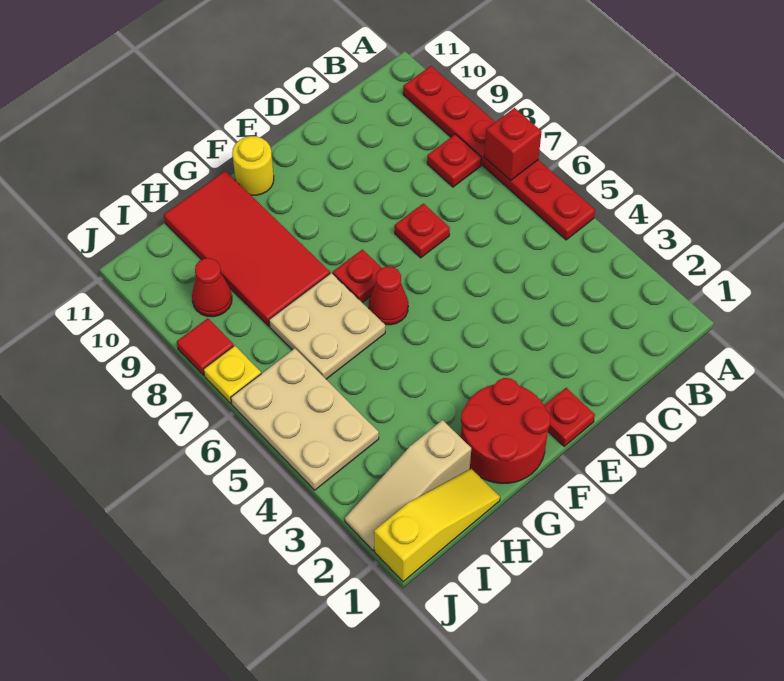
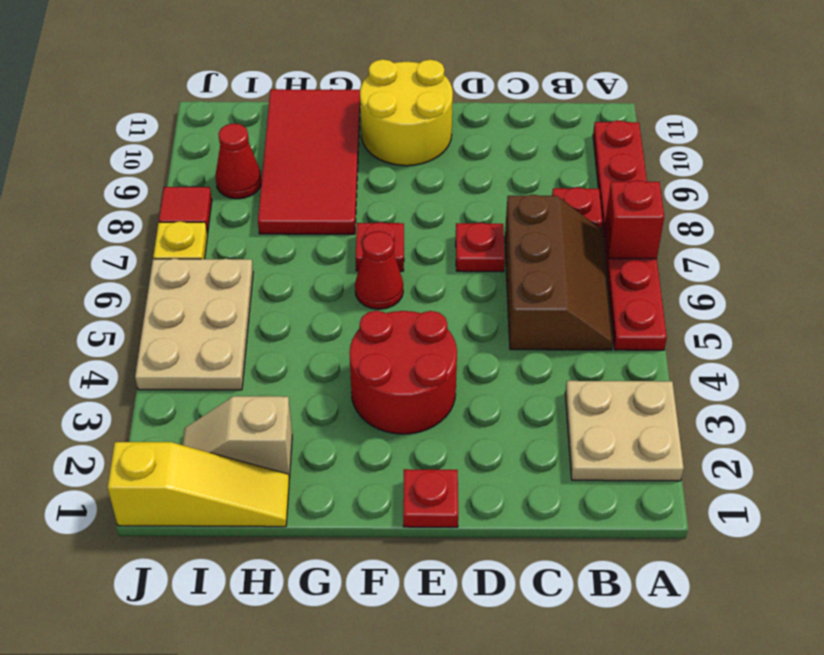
none -> brown slope B5:C7 level 1 top C
red round brick F1:G2 level 1 -> red round brick E3:F4 level 1
yellow round brick F11 level 1 -> yellow round brick E10:F11 level 1
tan plate G6:H7 level 1 -> tan plate A2:B3 level 1
tan slope H2:J2 level 1 top H -> tan slope H2:I2 level 1 top H

